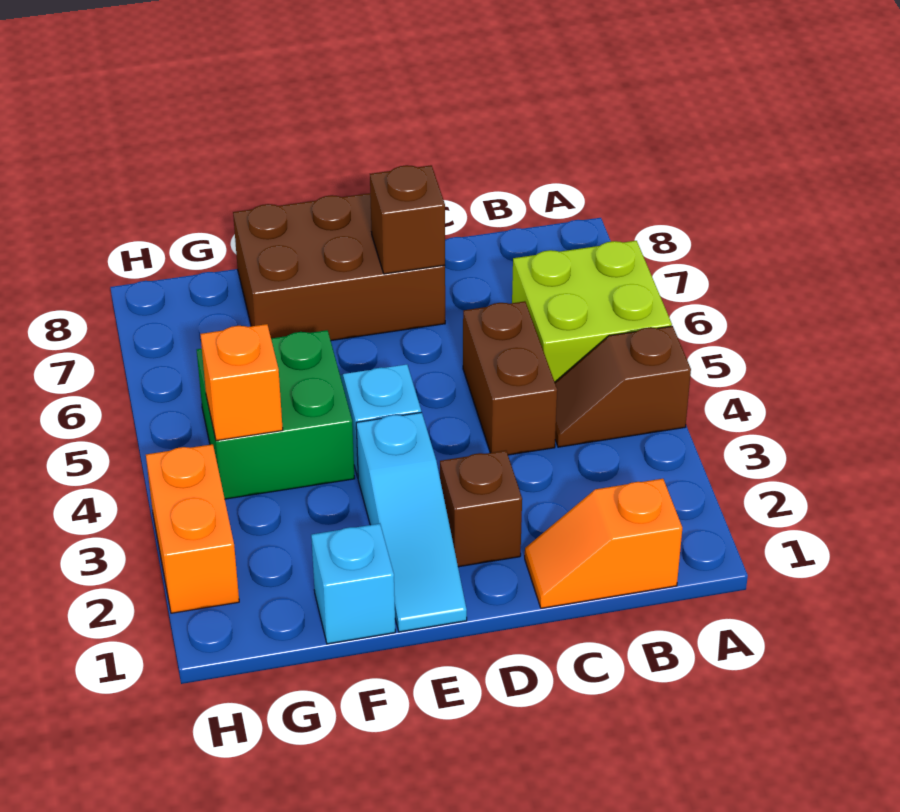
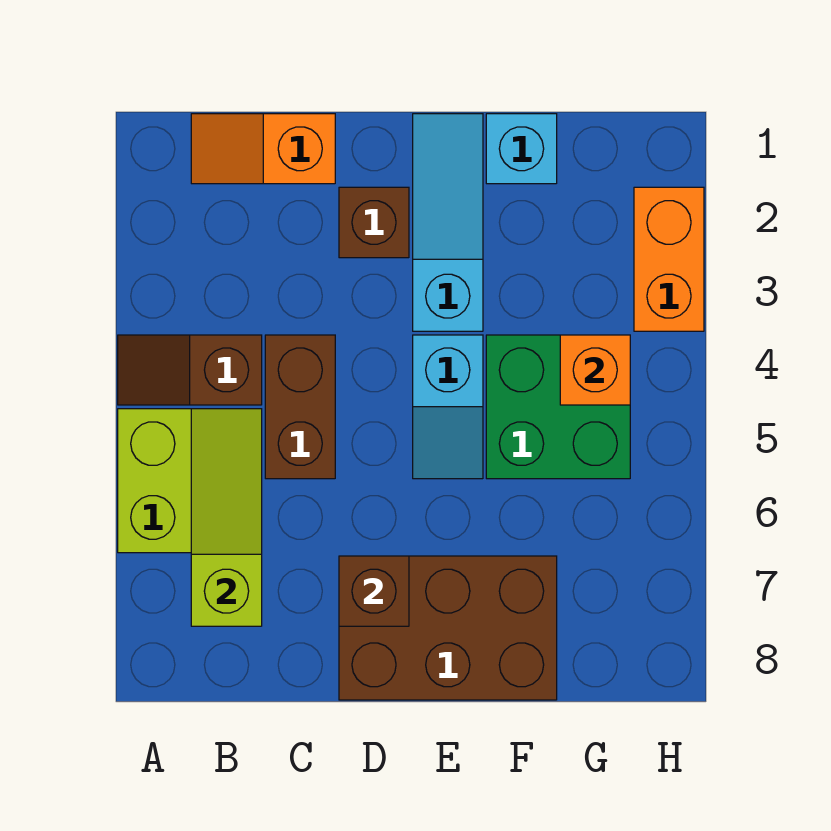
brown slope A4:B4 level 1 top A -> brown slope A4:B4 level 1 top B
orange slope B1:C1 level 1 top B -> orange slope B1:C1 level 1 top C
none -> lime slope B5:B7 level 2 top 7

